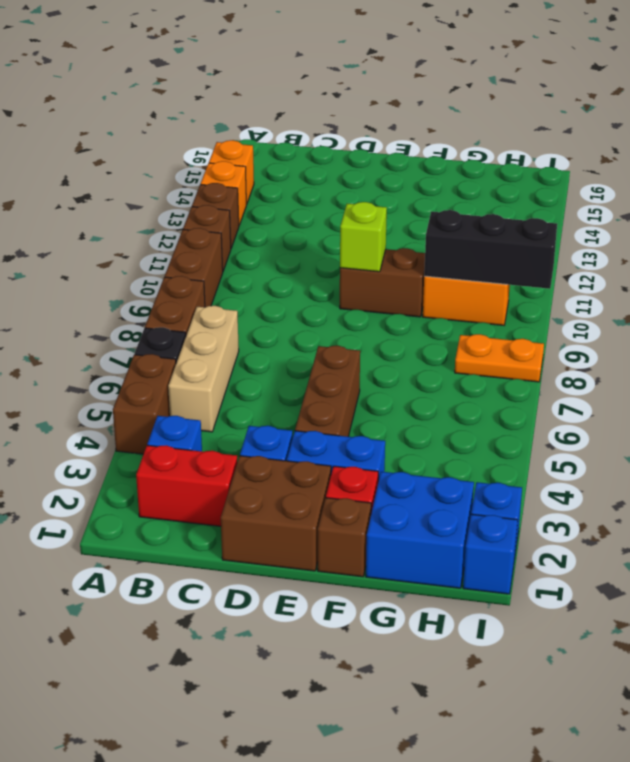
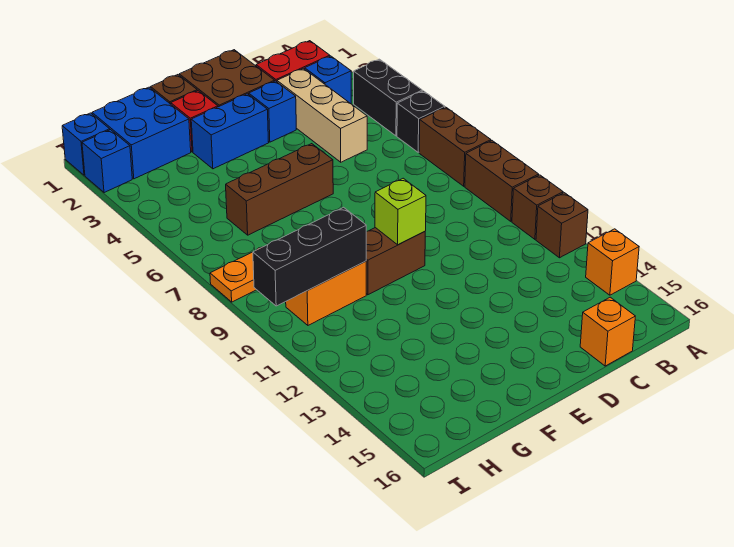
brown brick A4:A5 level 1 -> black brick A4:A5 level 1
orange brick A13 level 1 -> orange brick C16 level 1
tan brick B5:B7 level 1 -> tan brick C3:C5 level 1
brown brick E4:E6 level 1 -> brown brick E6:G6 level 1

